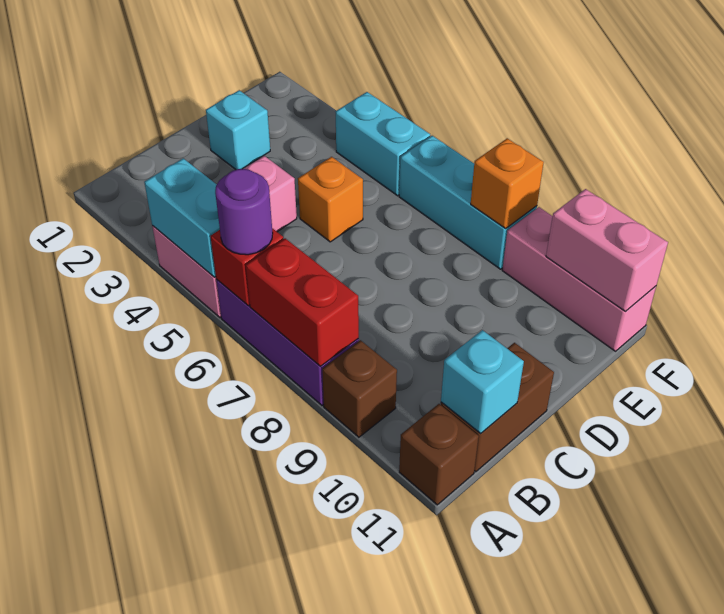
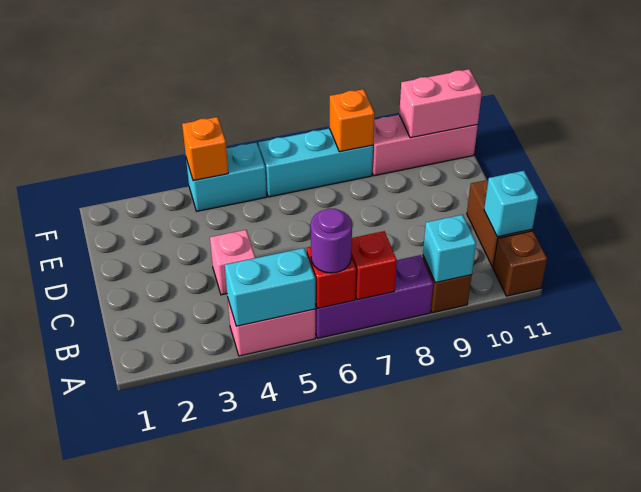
red brick A7:A8 level 2 -> red brick A7 level 2
cyan brick D2 level 1 -> cyan brick A9 level 2
orange brick D5 level 1 -> orange brick F4 level 2

